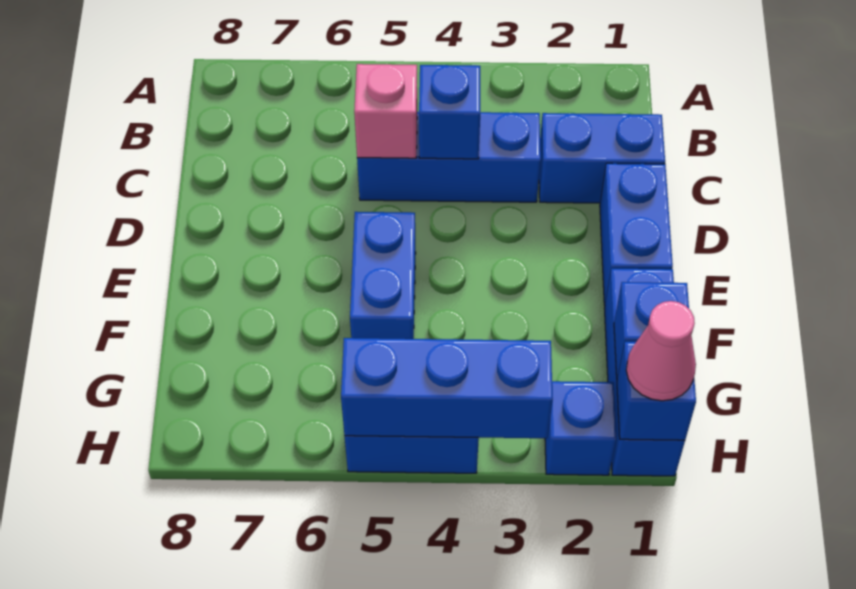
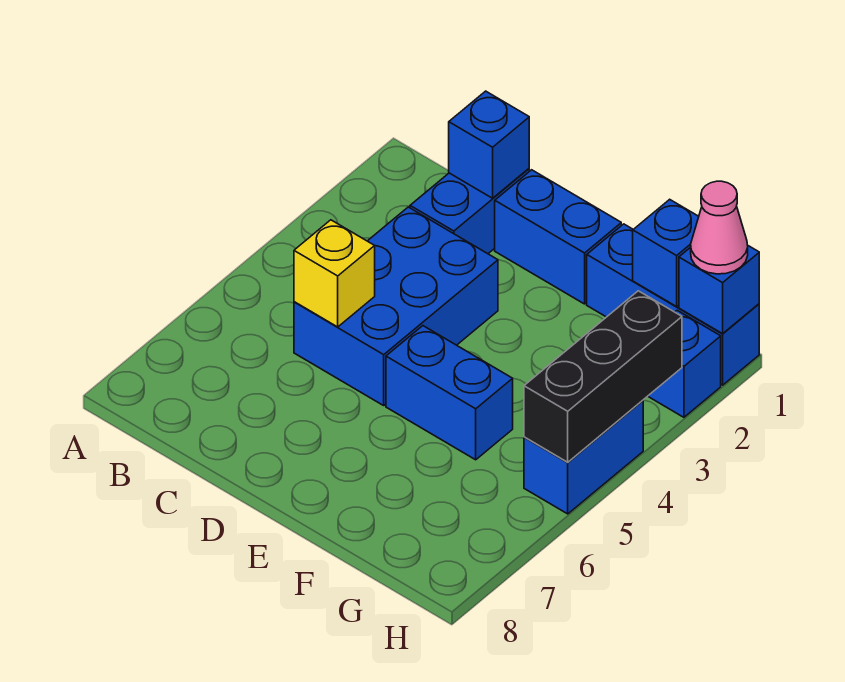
blue brick C3:C5 level 1 -> blue brick C3:D5 level 1
blue brick C4 level 2 -> blue brick C1 level 2
pink brick C5 level 2 -> yellow brick C5 level 2
blue brick H3:H5 level 2 -> black brick H3:H5 level 2

